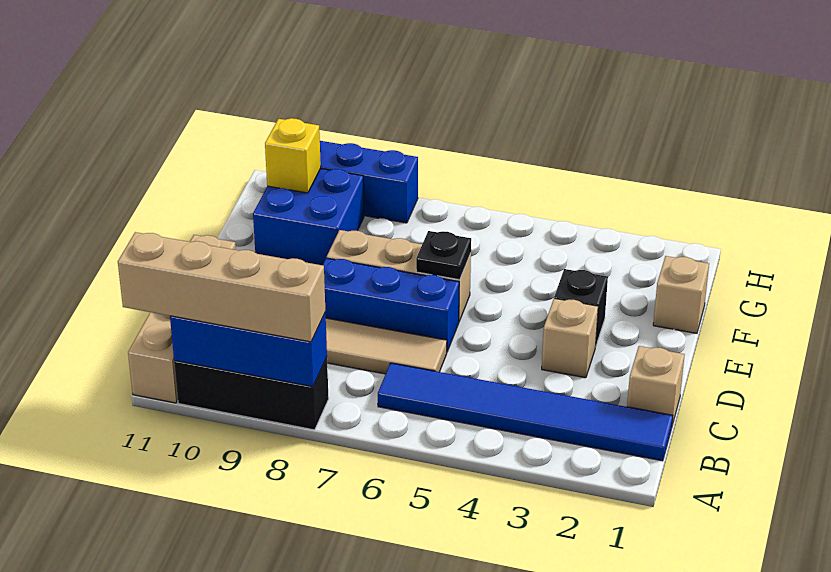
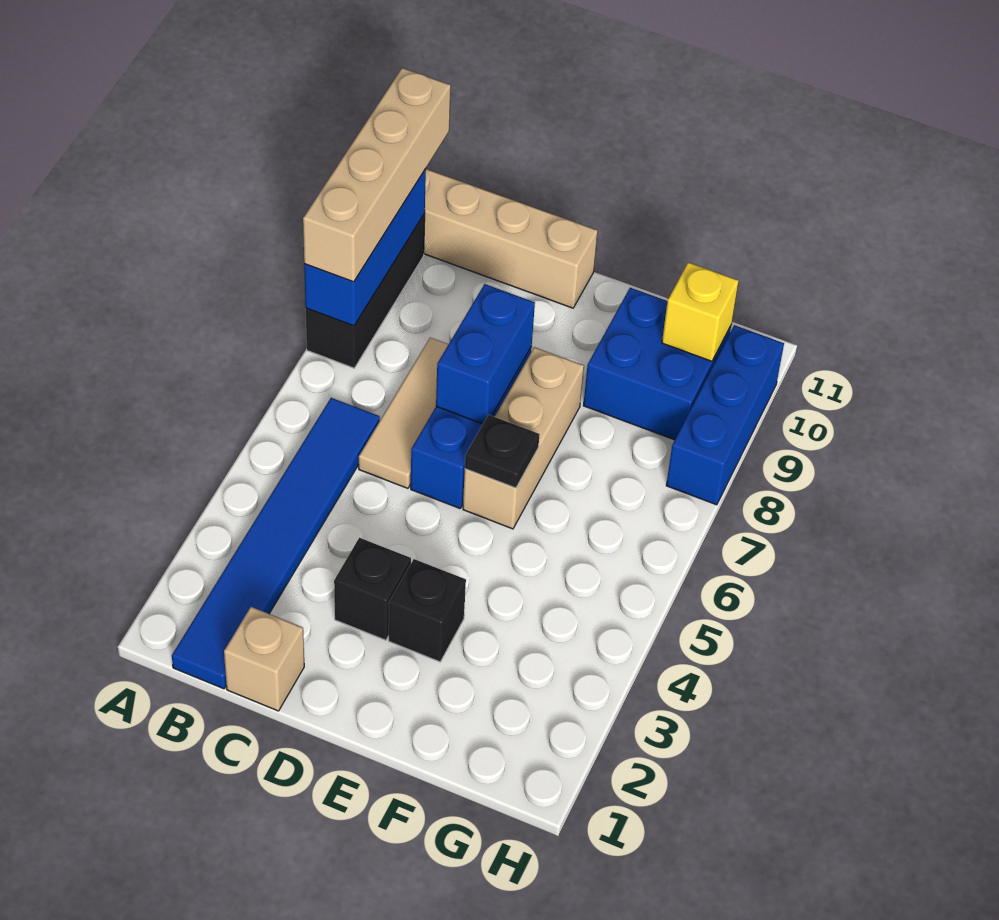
tan brick D3 level 1 -> black brick D3 level 1
none -> blue brick D7:D8 level 2
tan brick F1 level 1 -> none

